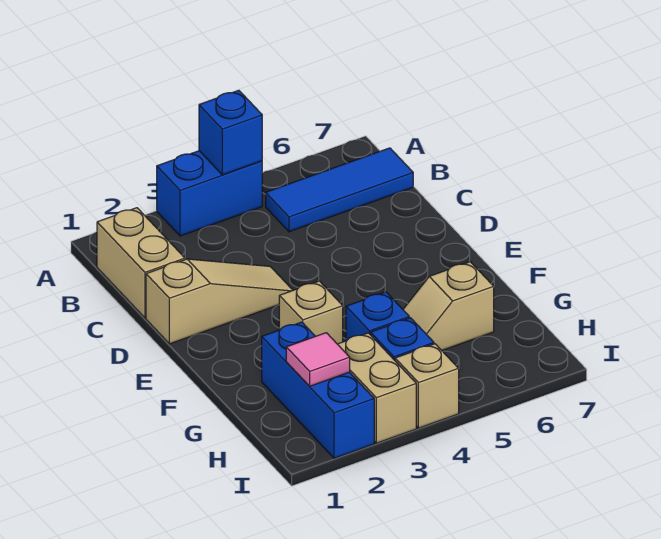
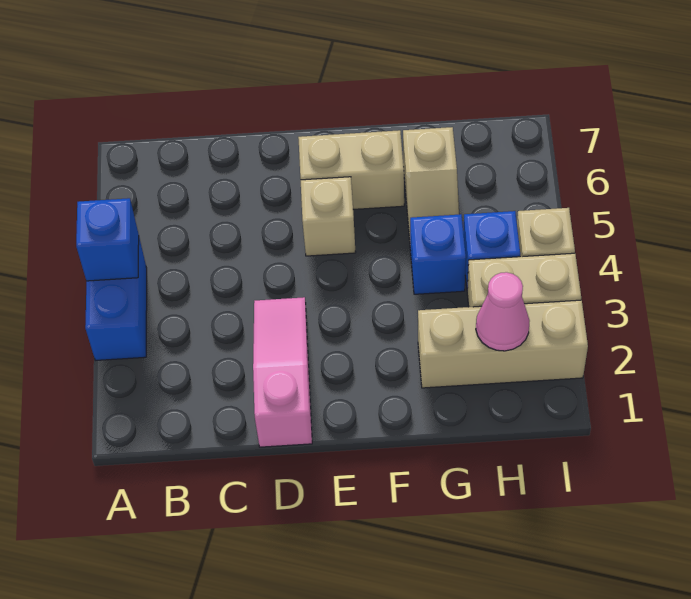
tan brick B1:C1 level 1 -> tan brick E6:F6 level 1
blue tile B5:B7 level 1 -> none
tan slope D1:D3 level 1 top 1 -> pink slope D1:D3 level 1 top 1
tan brick F3 level 1 -> tan brick E5 level 1
blue brick G2:I2 level 1 -> tan brick G2:I2 level 1
pink tile H2 level 2 -> pink cone H2 level 2

